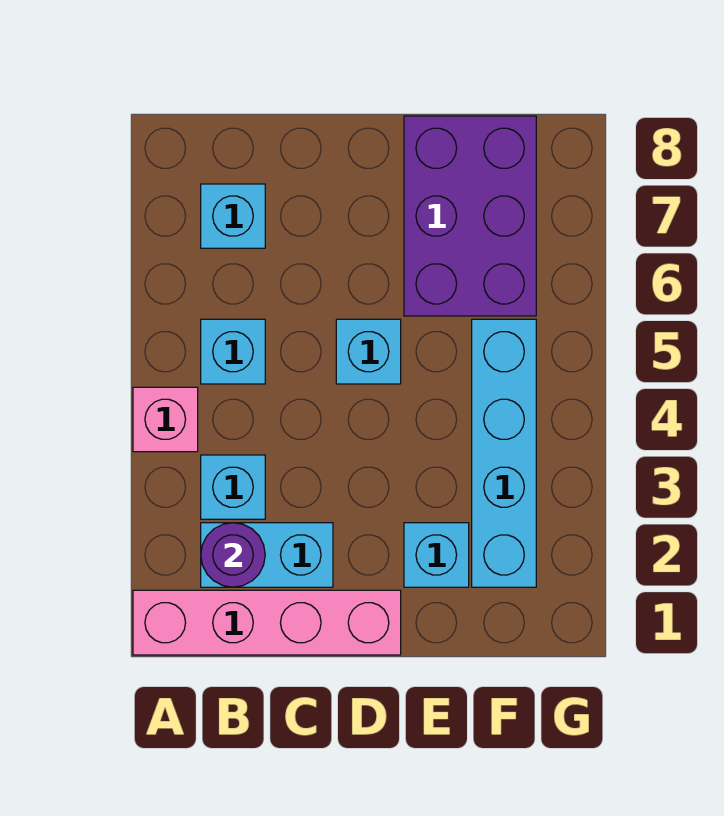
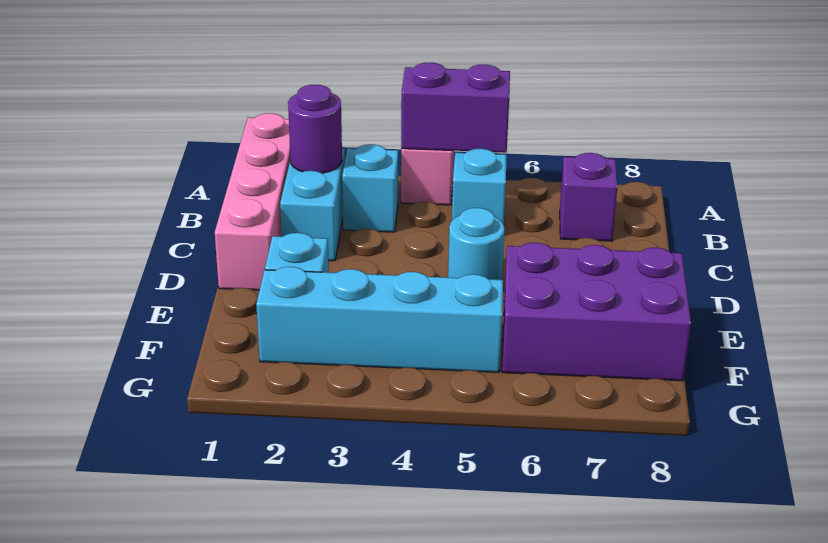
none -> purple brick A4:A5 level 2
cyan brick B7 level 1 -> purple brick B7 level 1
cyan brick D5 level 1 -> cyan round brick D5 level 1

